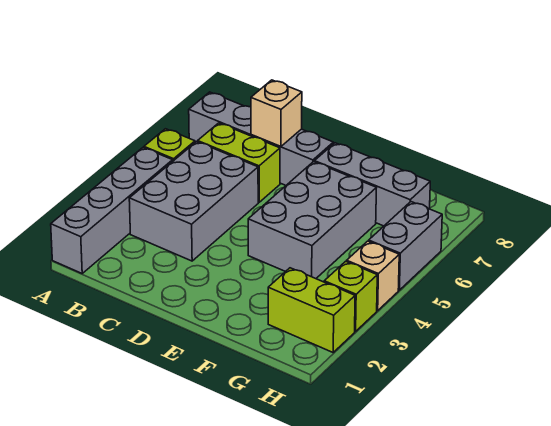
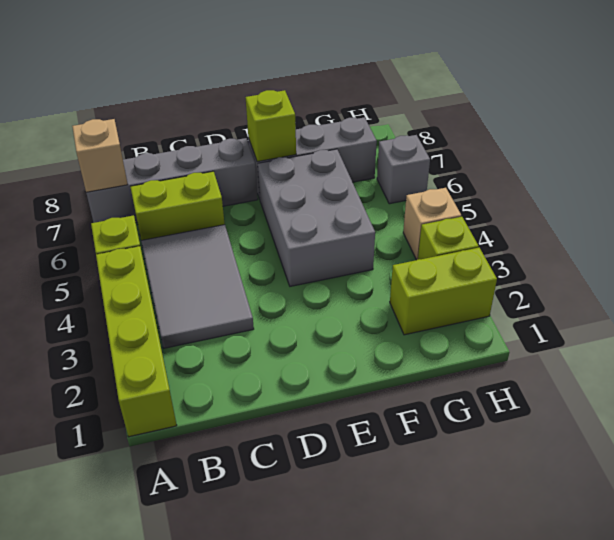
grey brick A1:A4 level 1 -> lime brick A1:A4 level 1
grey brick B3:C5 level 1 -> grey tile B3:C5 level 1
tan brick C7 level 2 -> tan brick A7 level 2
none -> lime brick E7 level 2
grey brick H5:H6 level 1 -> grey brick H6 level 1

